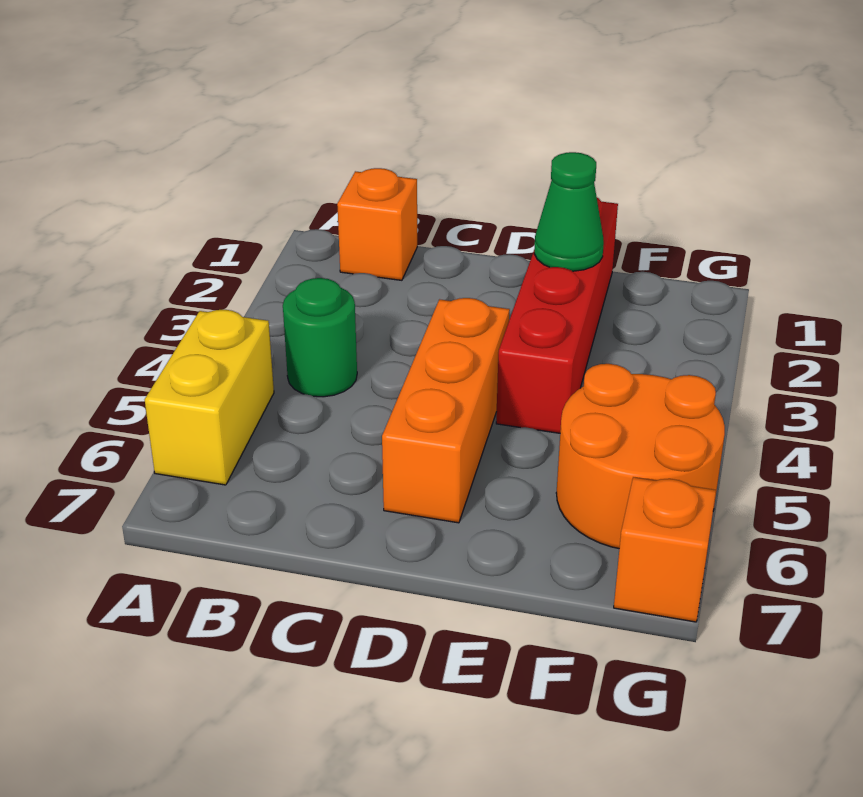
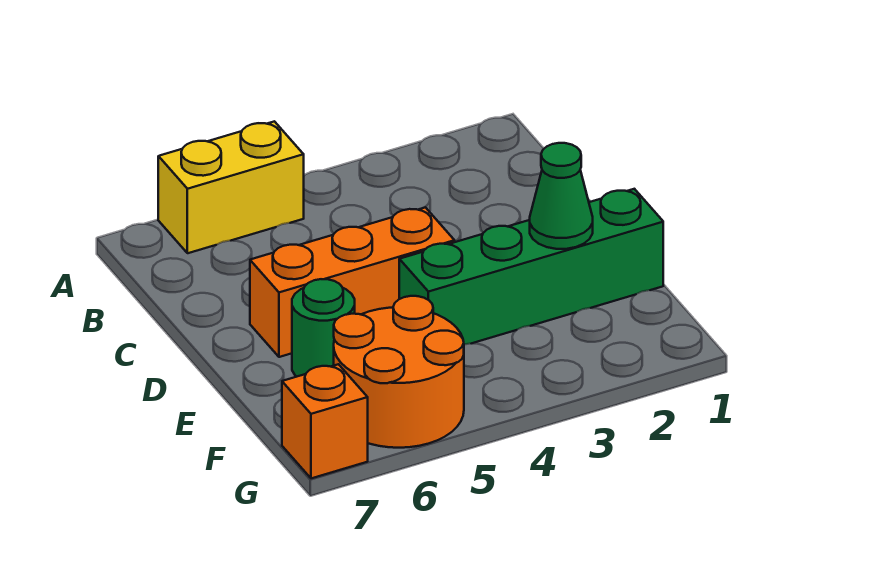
orange brick B1 level 1 -> none
green round brick B4 level 1 -> green round brick E6 level 1
red brick E1:E4 level 1 -> green brick E1:E4 level 1

